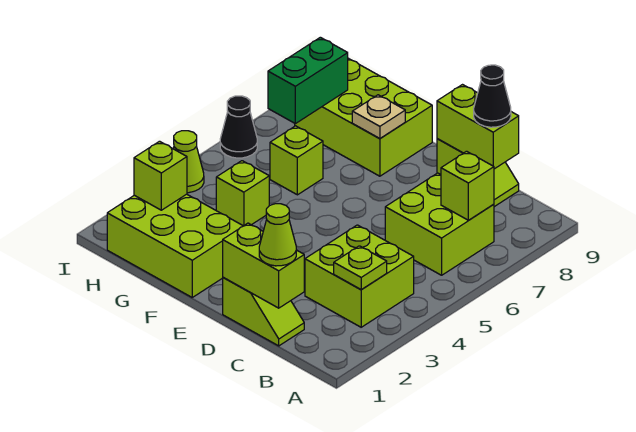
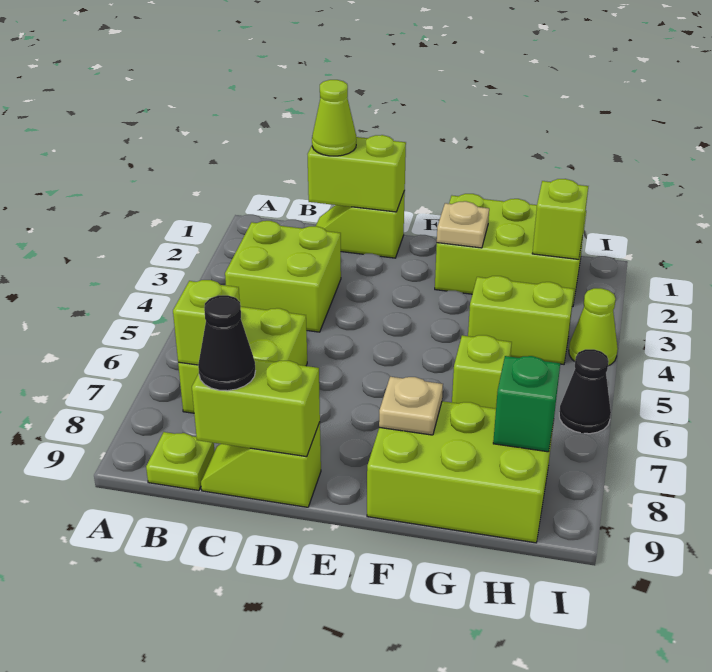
lime plate B3 level 2 -> lime plate B9 level 1
none -> tan plate F2 level 2
lime brick G4 level 1 -> lime brick G4:H4 level 1
green brick H7:H8 level 2 -> green brick H8 level 2

